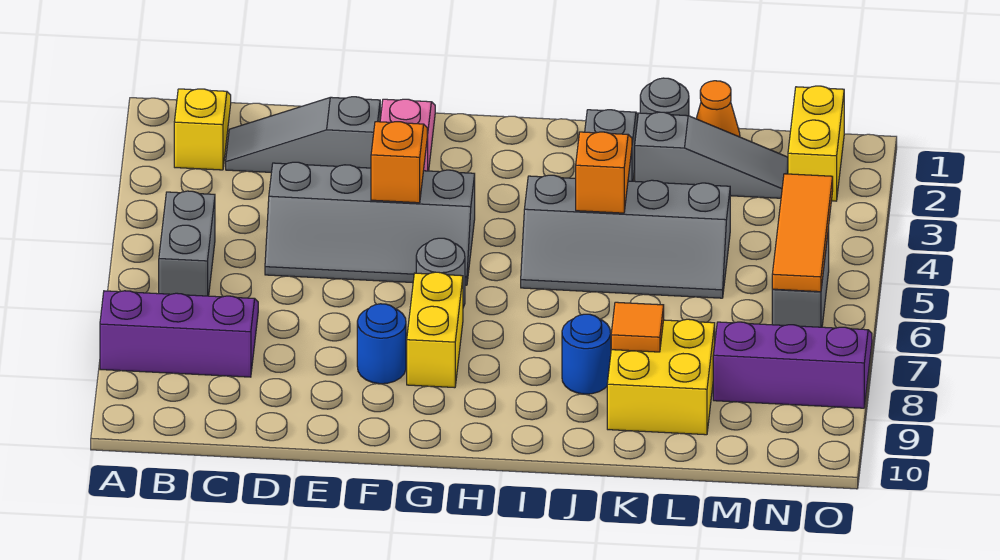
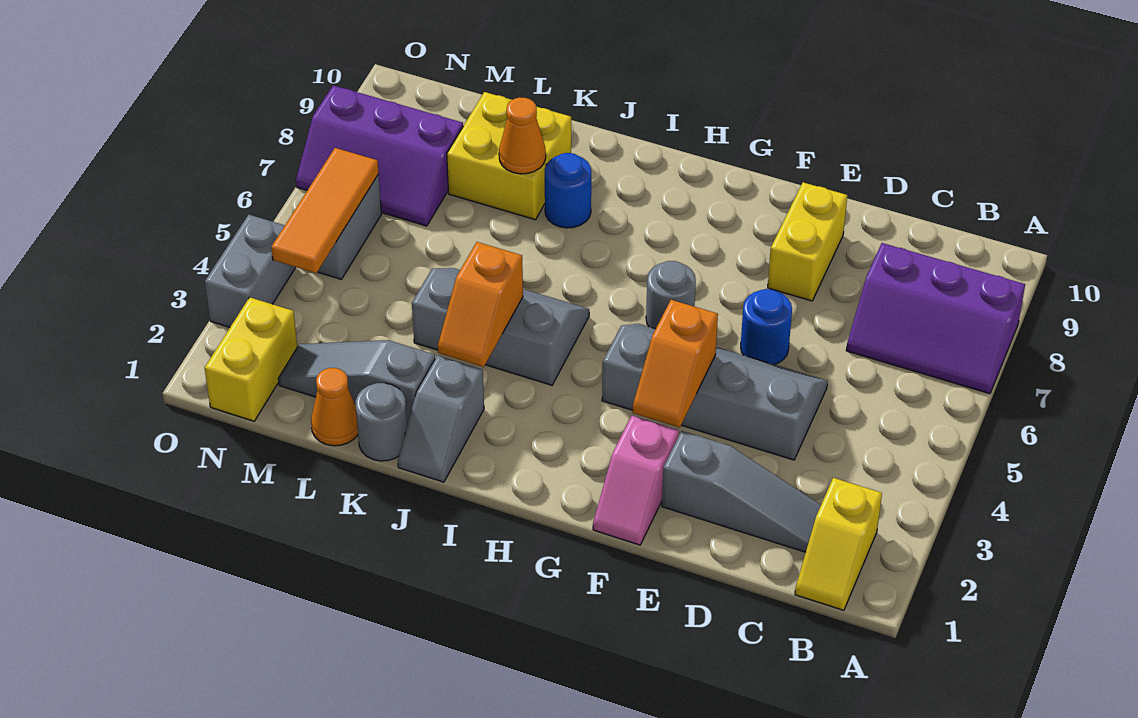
grey brick B5:B6 level 1 -> grey brick O3:O4 level 1
blue round brick F8 level 1 -> blue round brick E6 level 1
yellow brick G7:G8 level 1 -> yellow brick E8:E9 level 1
grey slope I4:L5 level 1 top 4 -> grey slope I4:K5 level 1 top 4
orange tile K8 level 2 -> orange cone K8 level 2

